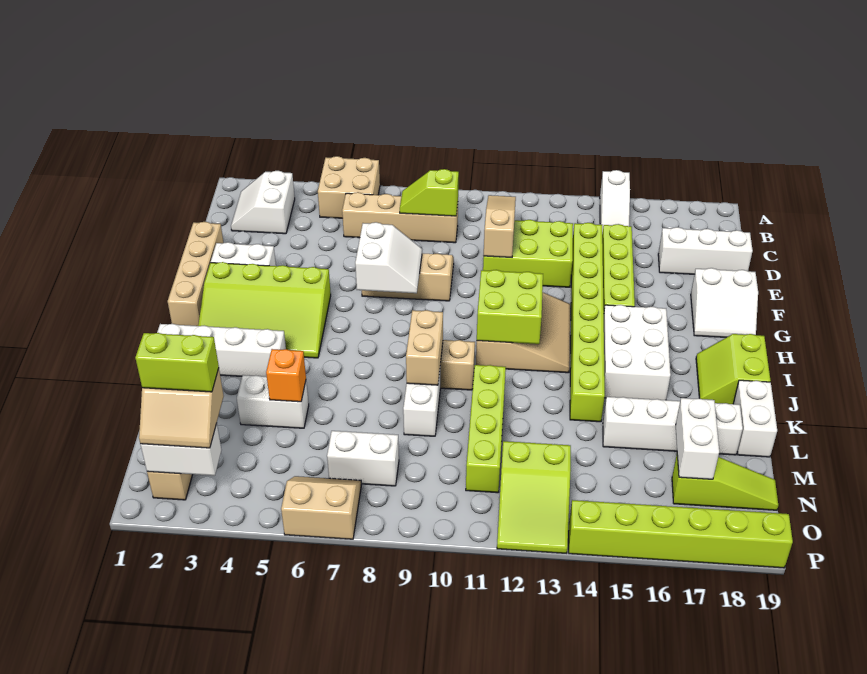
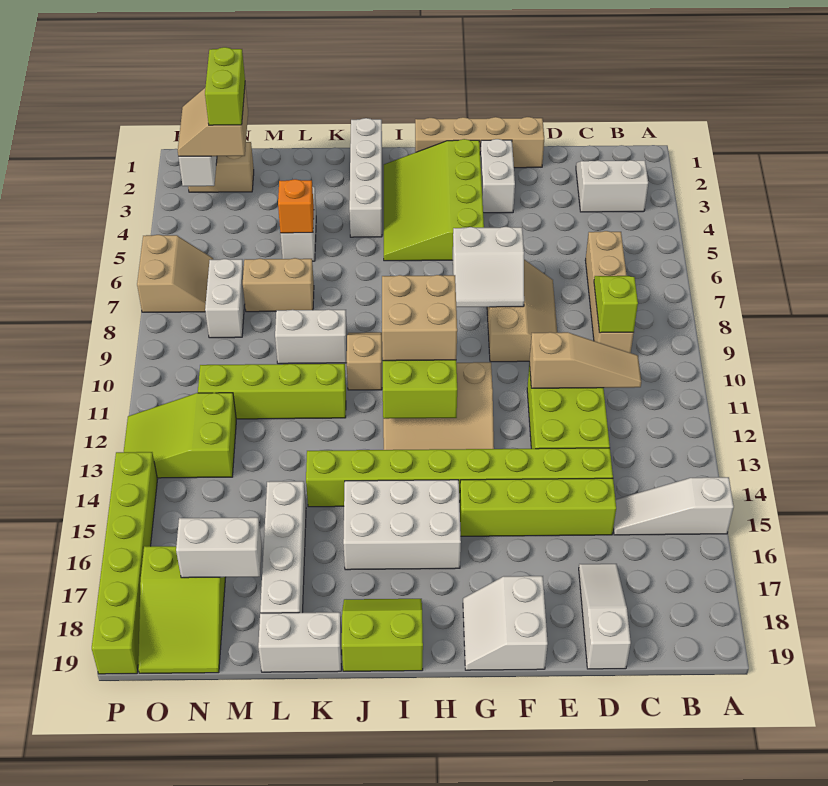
tan brick A5:B6 level 1 -> tan brick H10:I11 level 3
white brick D17:D19 level 1 -> white slope D17:D19 level 1 top 19
tan brick J9:K9 level 2 -> tan brick L7:M7 level 1
lime slope N17:N19 level 1 top 17 -> lime slope N17:O19 level 1 top 17

